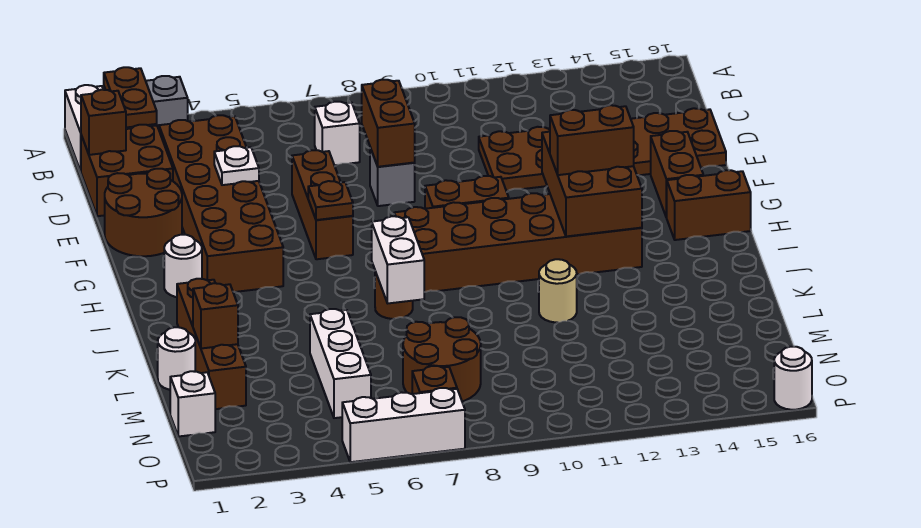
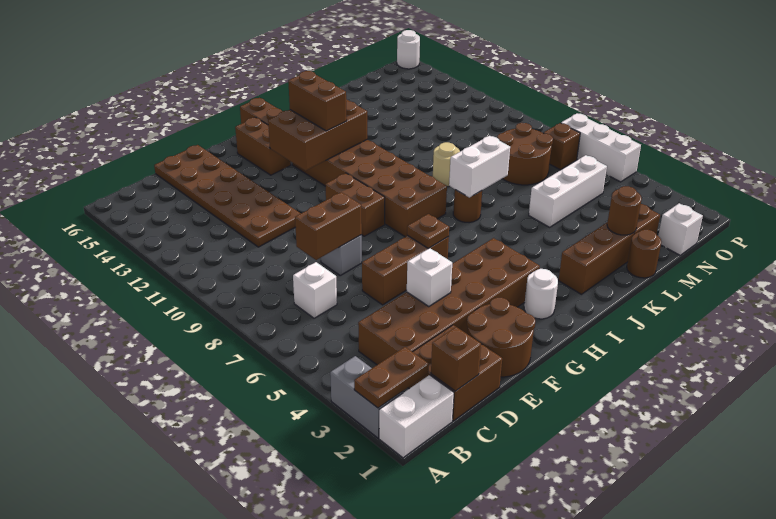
white plate E4 level 2 -> white brick E4 level 2
brown brick F15:G15 level 1 -> brown brick G14:G15 level 1
tan round brick K11 level 1 -> tan round brick K9 level 1
white round brick L1 level 1 -> brown round brick L1 level 1
brown brick L2 level 2 -> brown round brick L2 level 2

